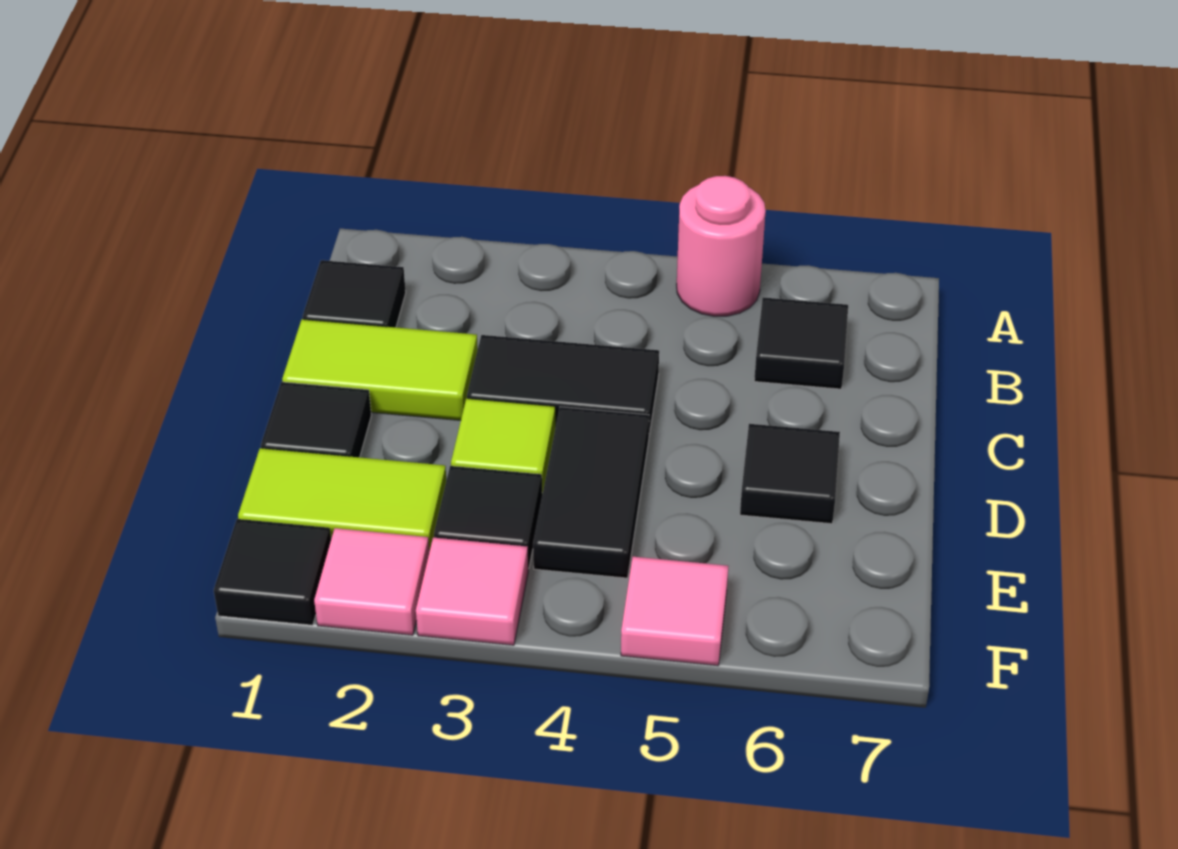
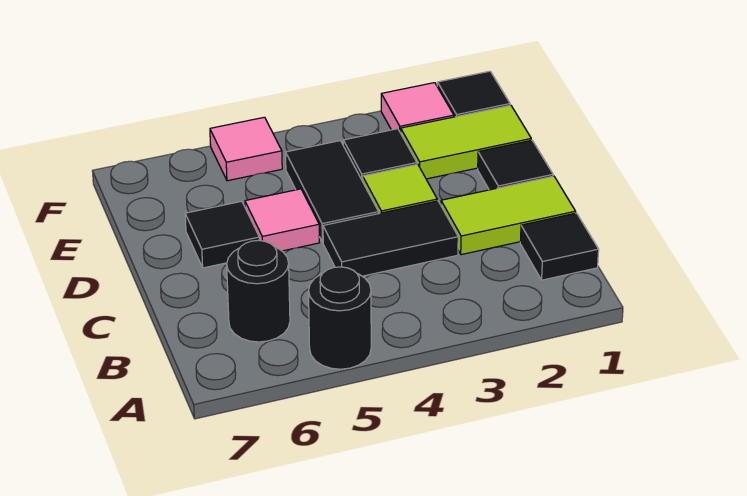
pink round brick A5 level 1 -> black round brick A5 level 1
black tile B6 level 1 -> black round brick B6 level 1
pink tile F3 level 1 -> pink tile D5 level 1

